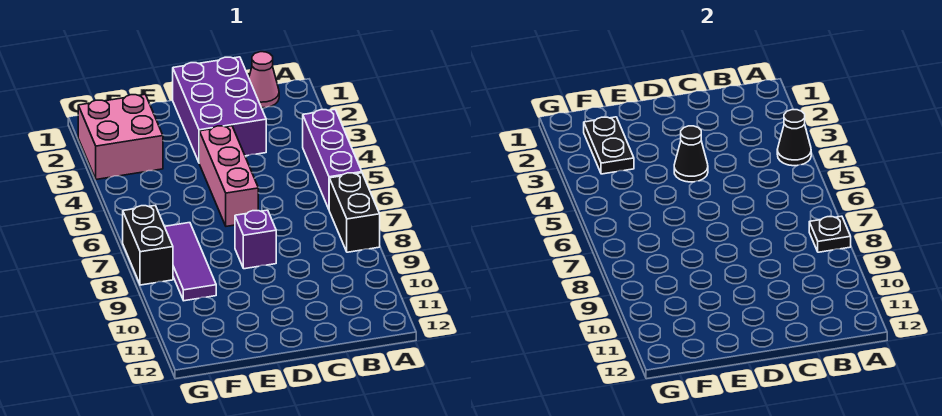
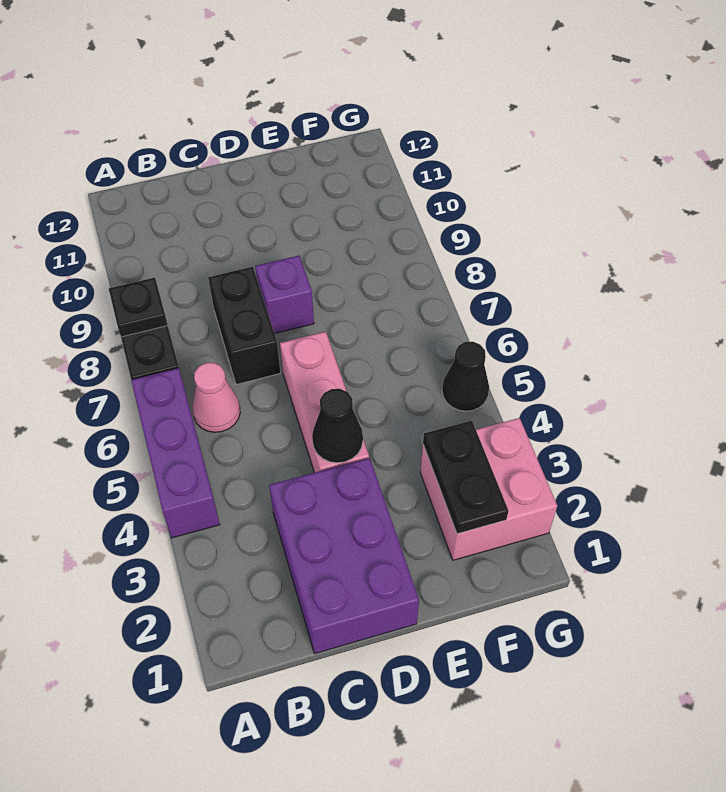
black cone A4 level 2 -> black cone G5 level 1
pink cone B1 level 1 -> pink cone B6 level 1
purple tile F7:F9 level 1 -> none
black brick G7:G8 level 1 -> black brick C7:C8 level 1

